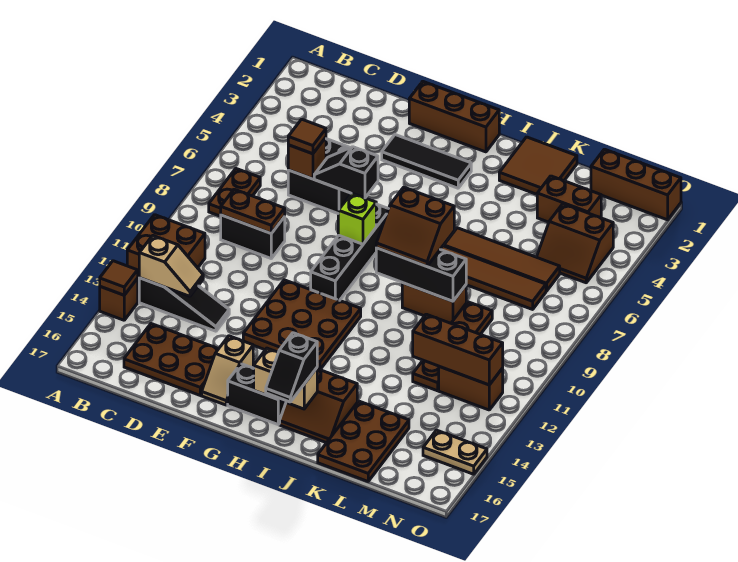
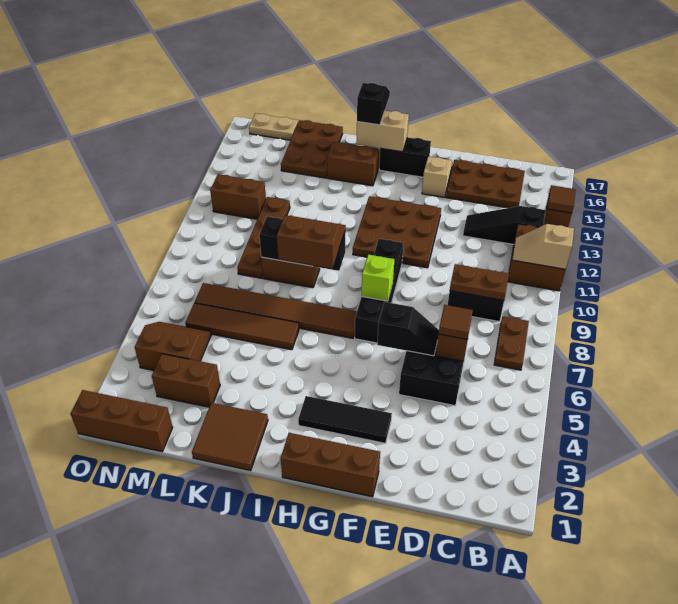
tan slope B13:C13 level 2 top B -> tan slope A11:B11 level 2 top A
brown brick L12:N12 level 2 -> none
tan plate N15:O15 level 1 -> tan plate M17:N17 level 1

